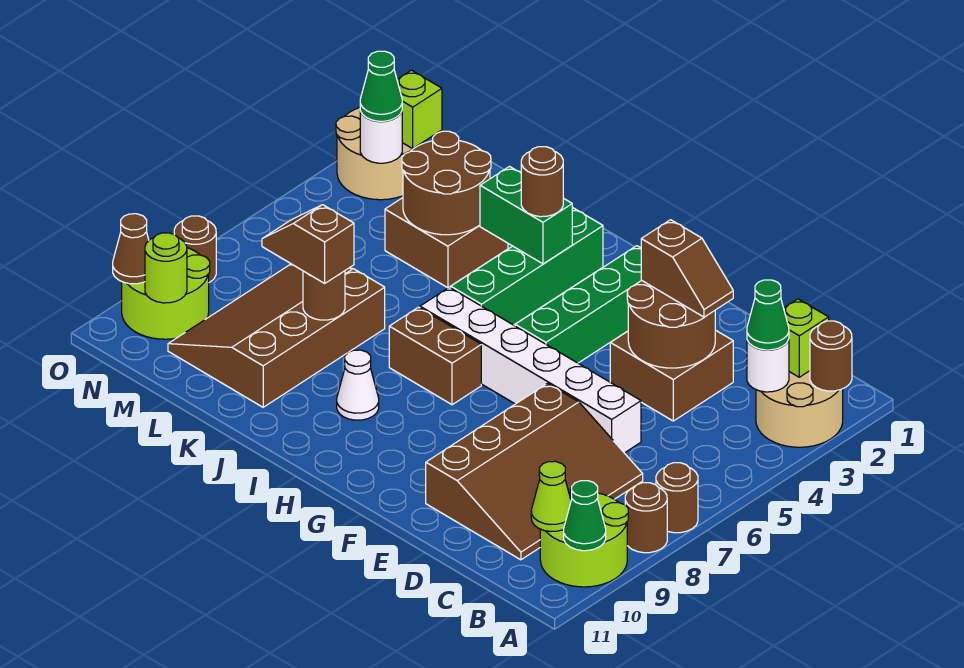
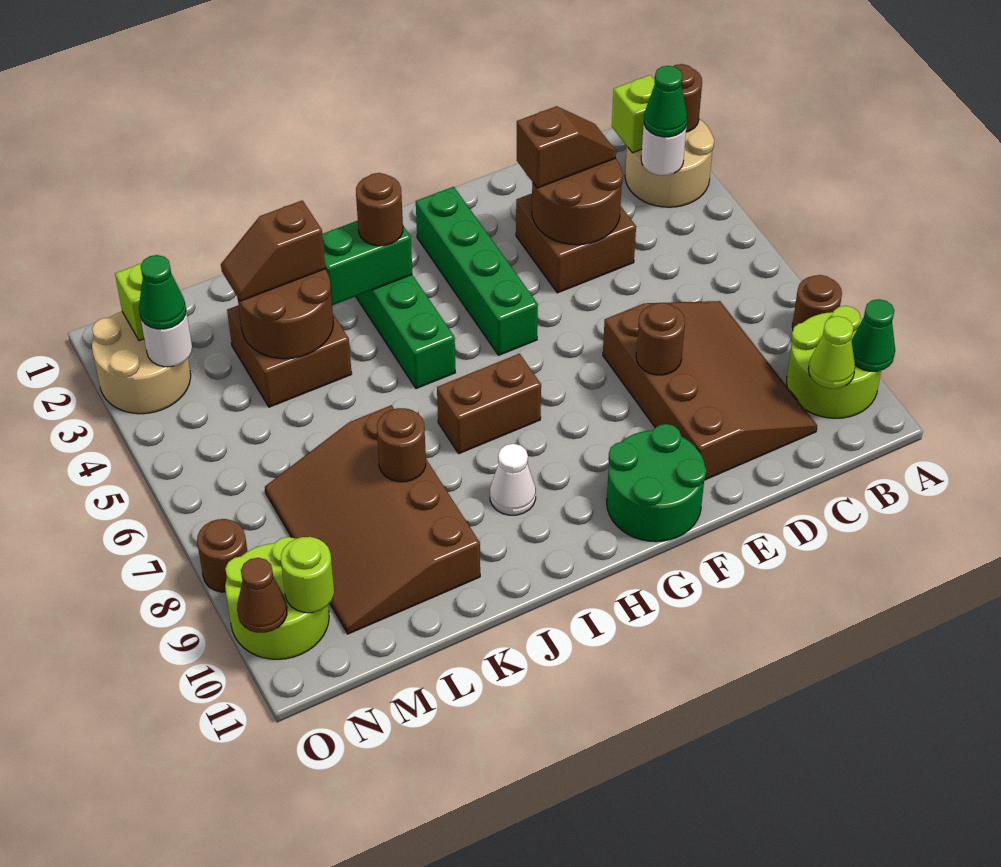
brown round brick A7 level 1 -> brown round brick E8 level 2
white brick D6:I6 level 1 -> none
none -> green round brick F10:G11 level 1
brown slope K8:L8 level 3 top K -> brown slope K3:L3 level 3 top K

